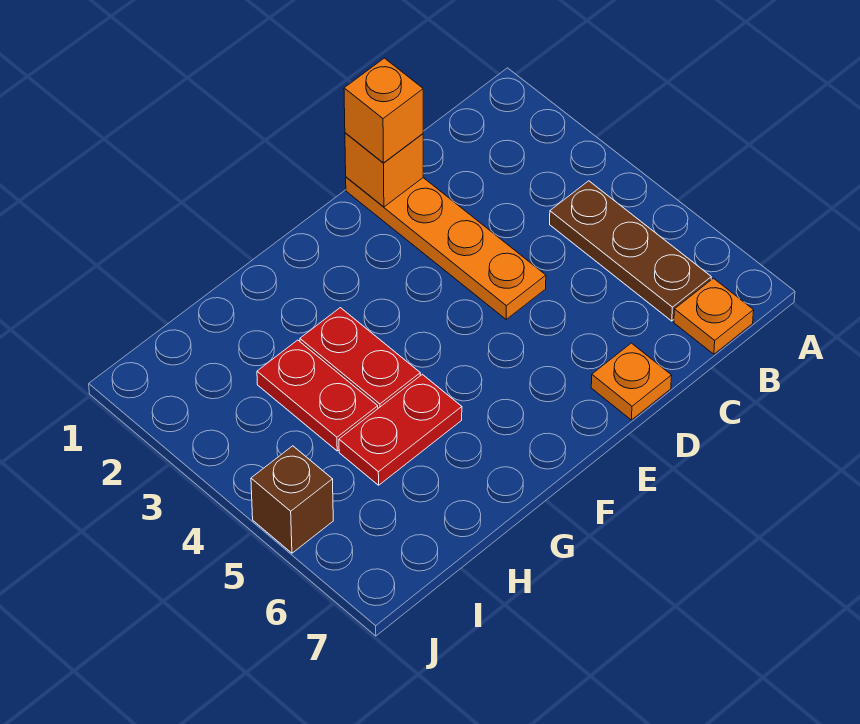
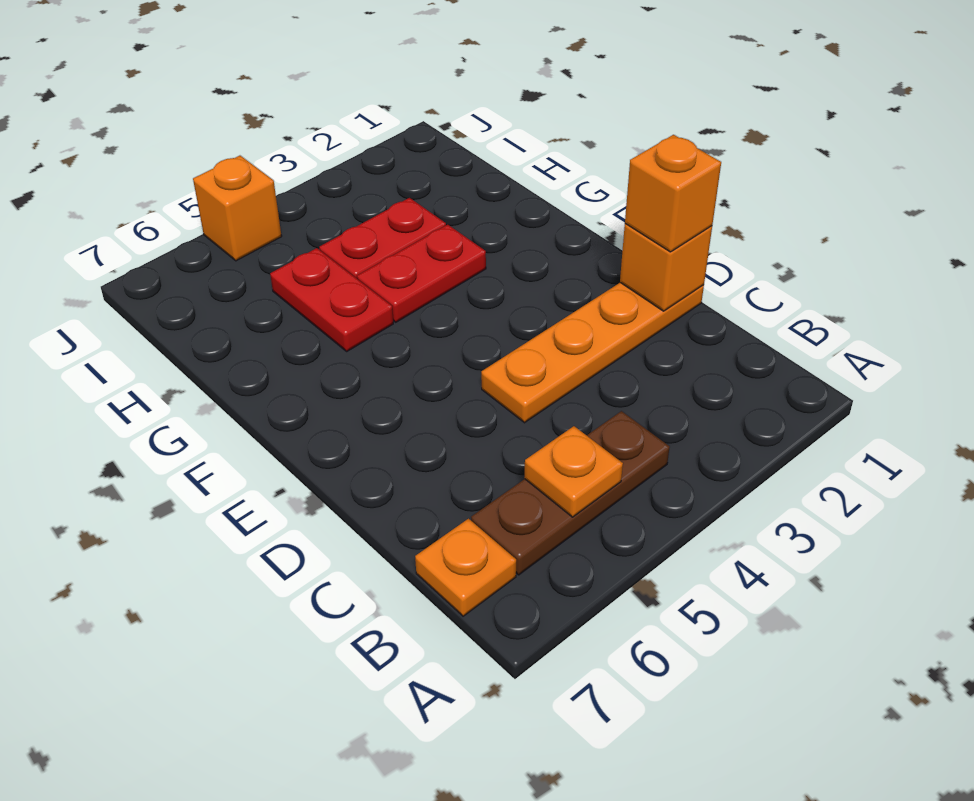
orange plate D7 level 1 -> orange plate B5 level 2
brown brick J5 level 1 -> orange brick J5 level 1

